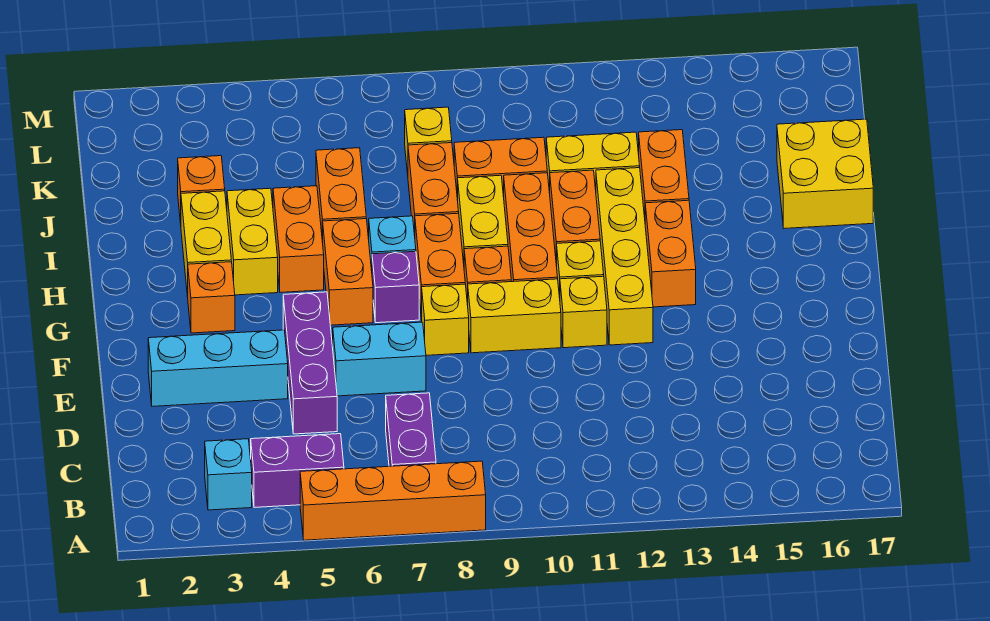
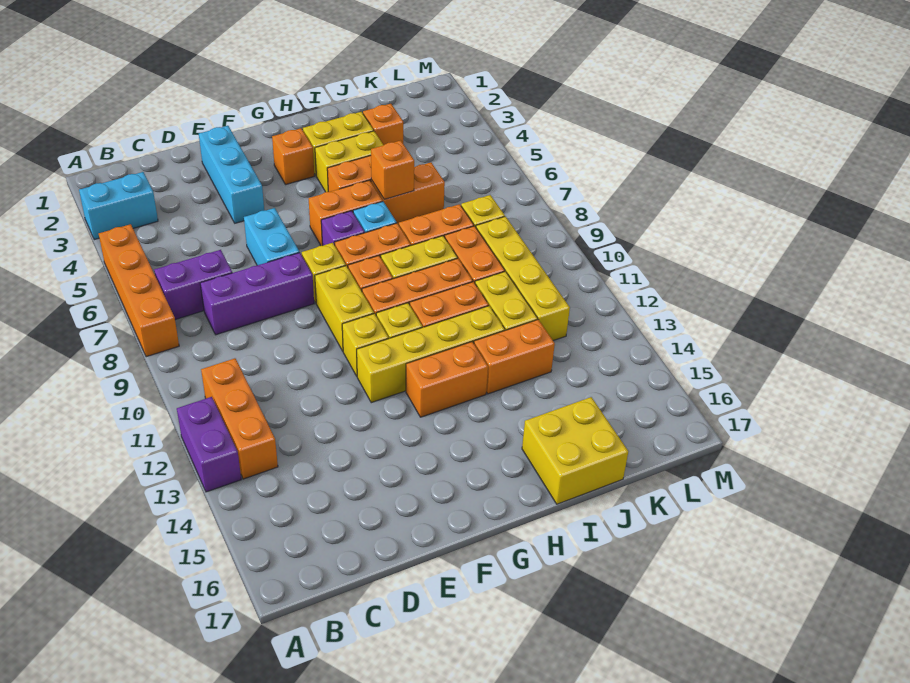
cyan brick B3 level 1 -> cyan brick A3:B3 level 1
purple brick B4:B5 level 1 -> purple brick A12:A13 level 1
none -> orange brick B11:B13 level 1
purple brick D5:F5 level 1 -> purple brick C8:E8 level 1
none -> orange brick I6 level 2
none -> yellow brick K9:K12 level 1

